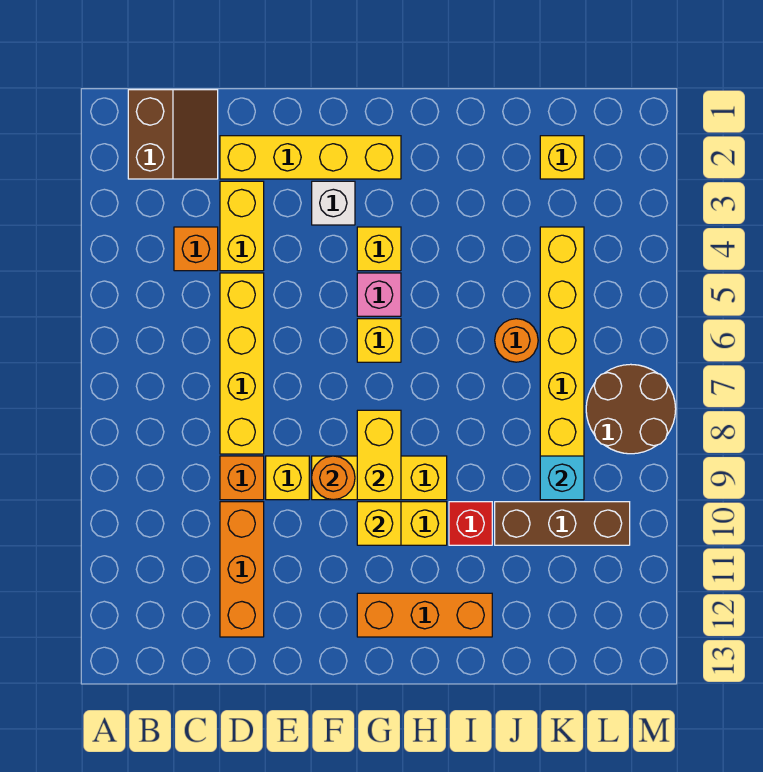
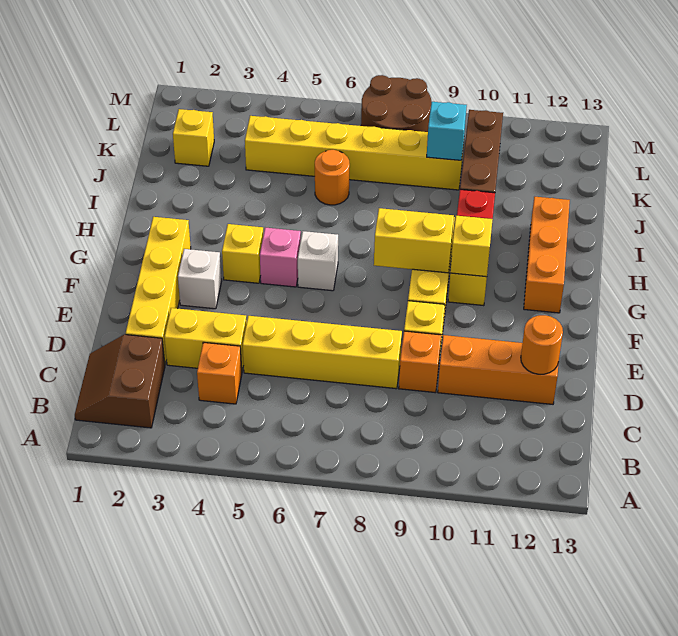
brown slope B1:C2 level 1 top B -> brown slope B1:C2 level 1 top 2
orange round brick F9 level 2 -> orange round brick D12 level 2
yellow brick G6 level 1 -> white brick G6 level 1

